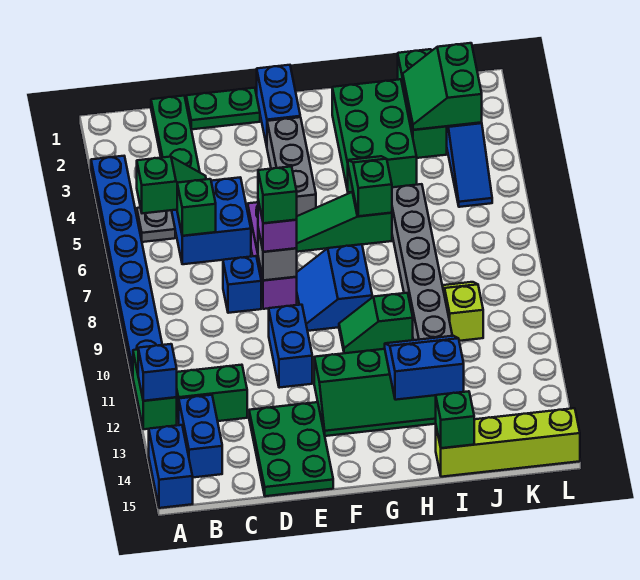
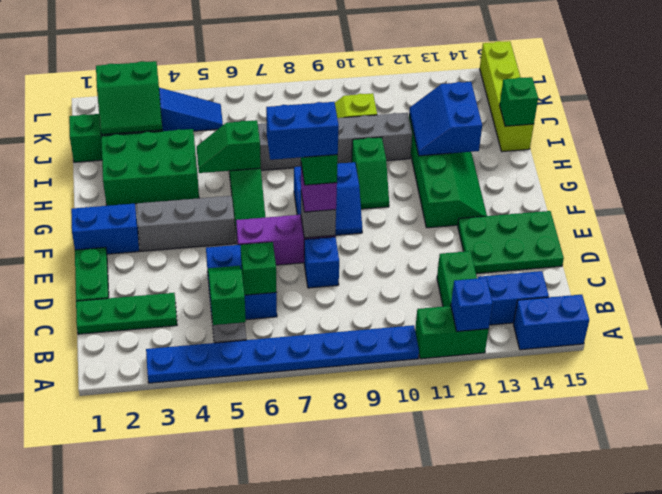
blue brick E10:E11 level 1 -> blue brick E7:E8 level 5

